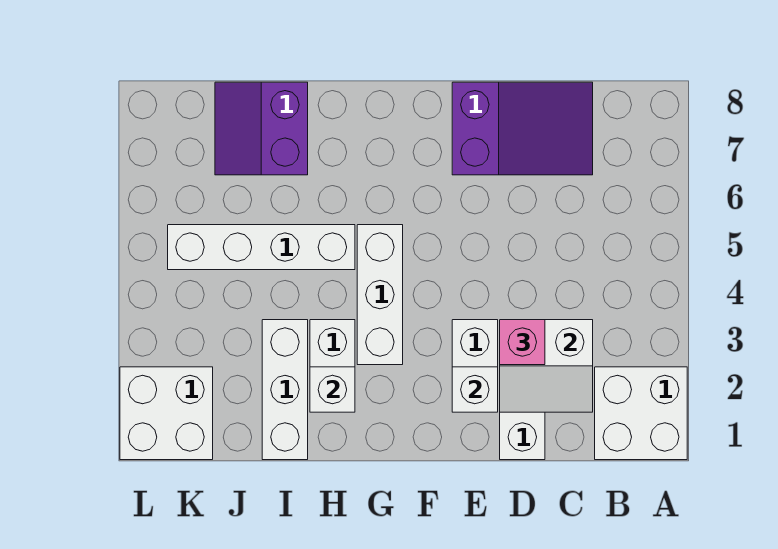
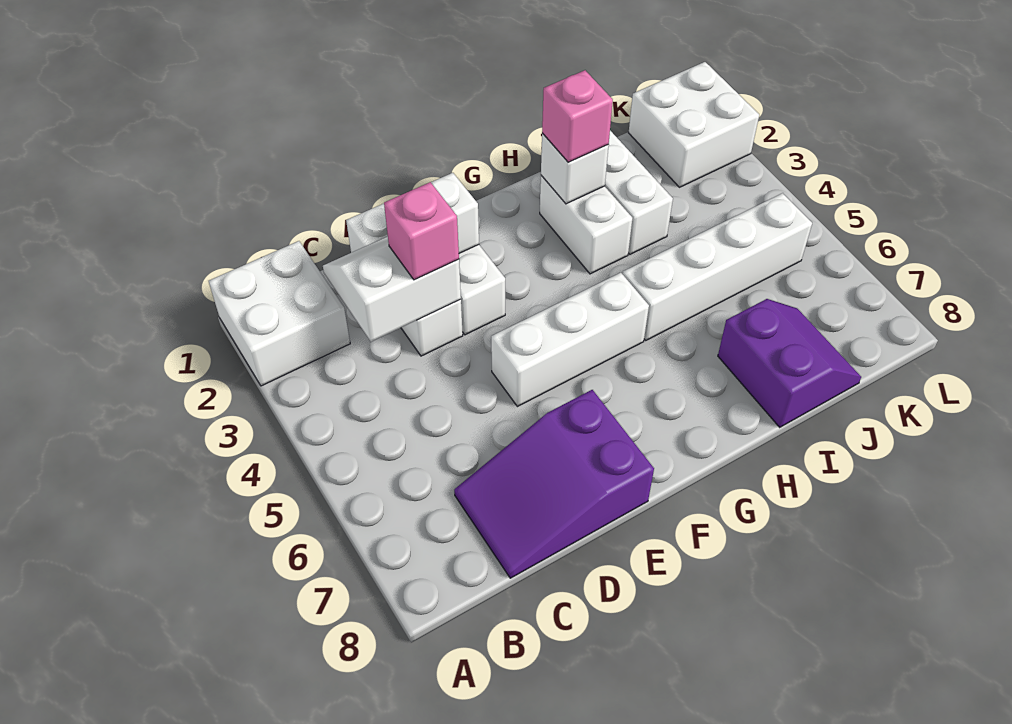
white brick G3:G5 level 1 -> white brick E5:G5 level 1
none -> pink brick H2 level 3

